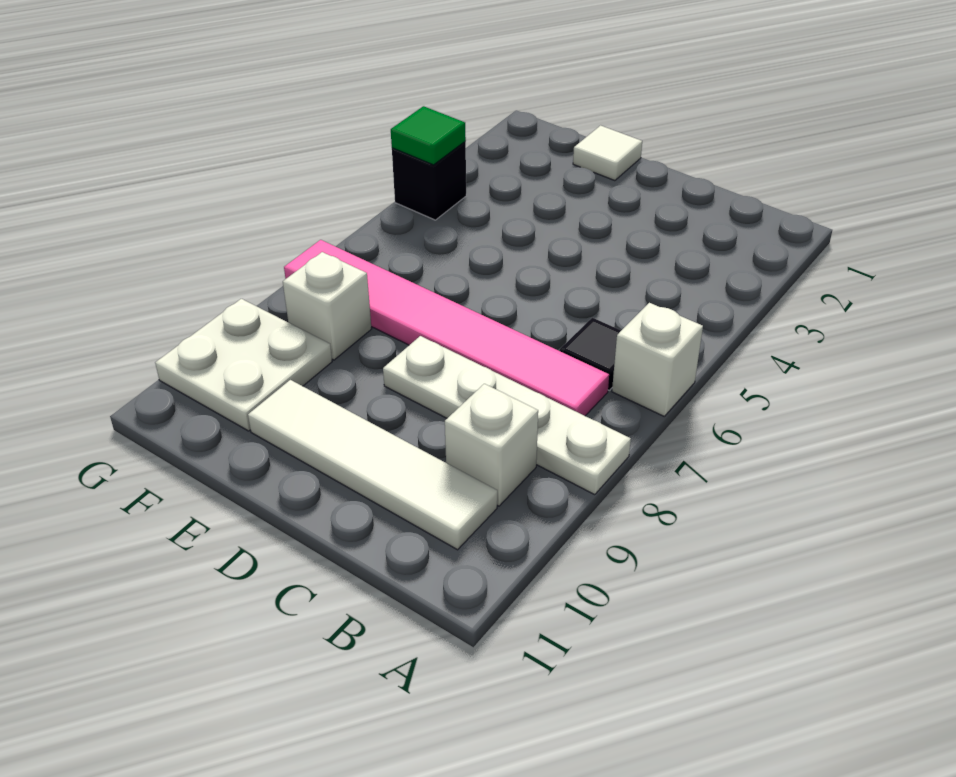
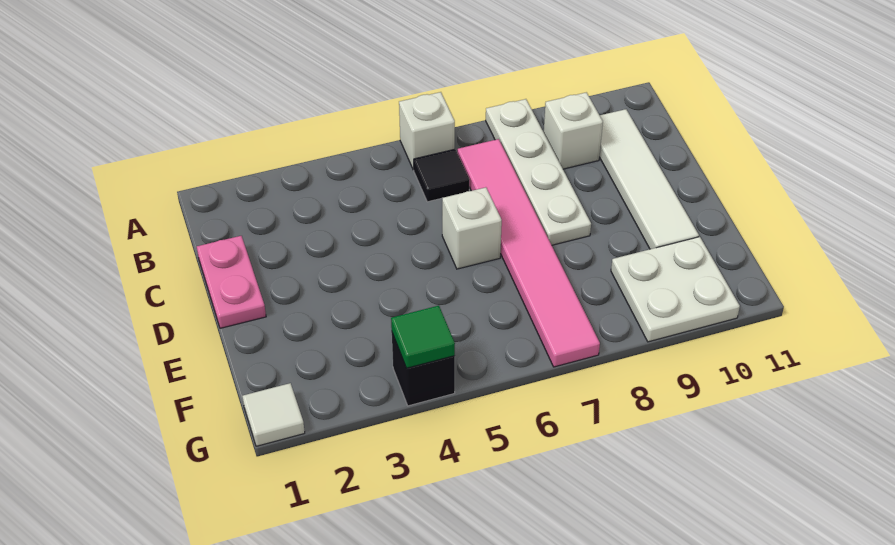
none -> pink plate C1:D1 level 1
white tile E1 level 1 -> white tile G1 level 1
white brick F8 level 1 -> white brick D6 level 1

